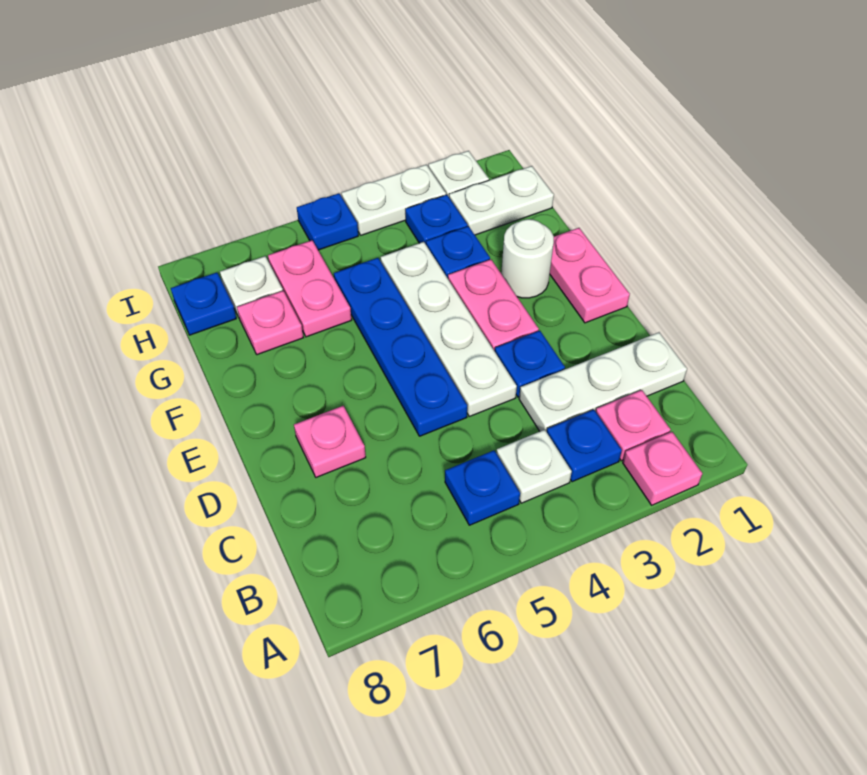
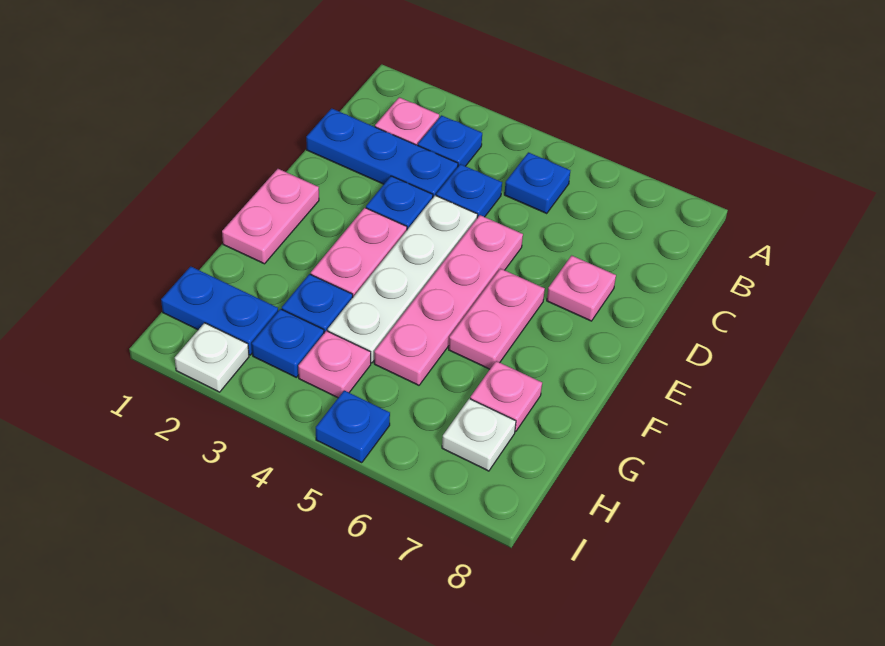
pink plate A2 level 1 -> pink plate H4 level 1
white plate B4 level 1 -> none
white plate C1:C3 level 1 -> blue plate C1:C3 level 1
blue plate D5:G5 level 1 -> pink plate D5:G5 level 1
white round brick F2 level 1 -> none
pink plate G6:H6 level 1 -> pink plate E6:F6 level 1
white plate H1:H2 level 1 -> blue plate H1:H2 level 1
blue plate H8 level 1 -> blue plate C4 level 1
white plate I3:I4 level 1 -> none

